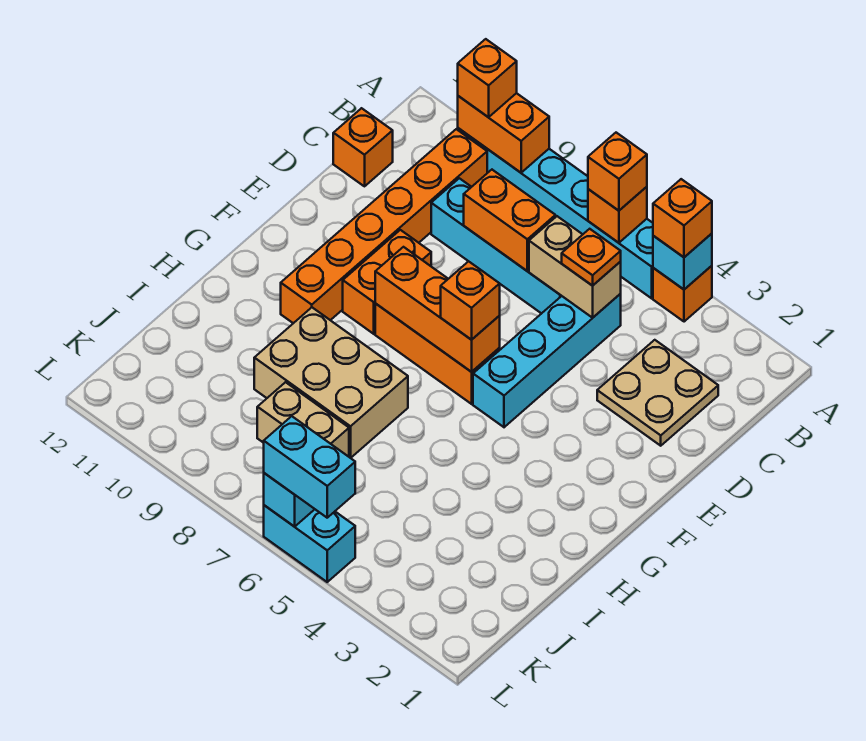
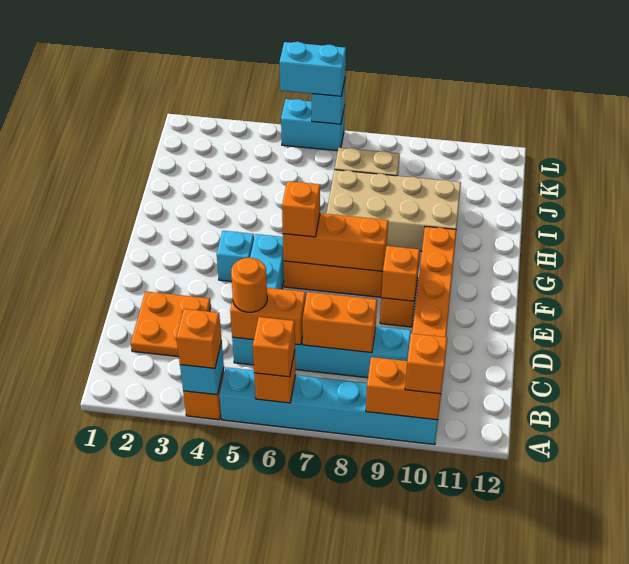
tan plate C2:D3 level 1 -> orange plate C2:D3 level 1
tan brick C5:C6 level 2 -> orange brick C5:C6 level 2
orange plate C5 level 3 -> orange round brick C5 level 3
orange brick C12 level 1 -> orange brick E9 level 2
none -> cyan brick F4 level 1
tan brick H7:I9 level 1 -> tan brick H7:I10 level 1

